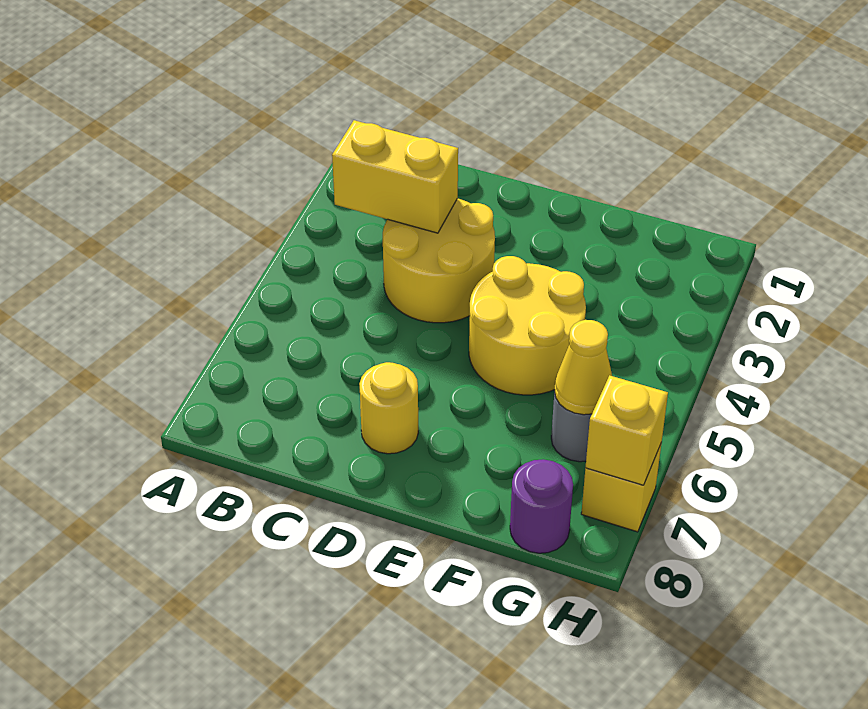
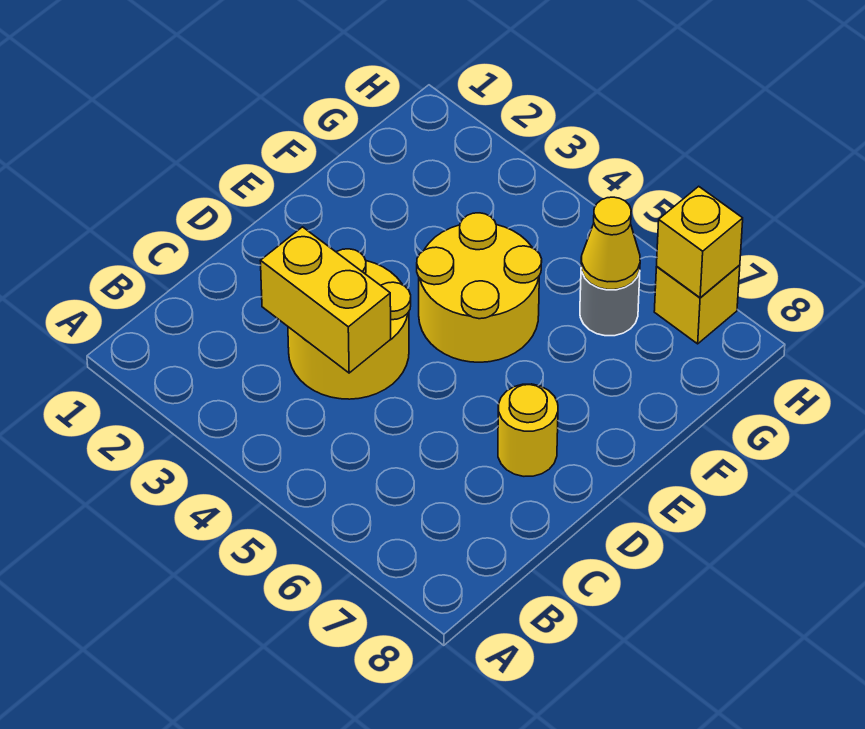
yellow brick B3:C3 level 2 -> yellow brick C3:C4 level 2
purple round brick G8 level 1 -> none

